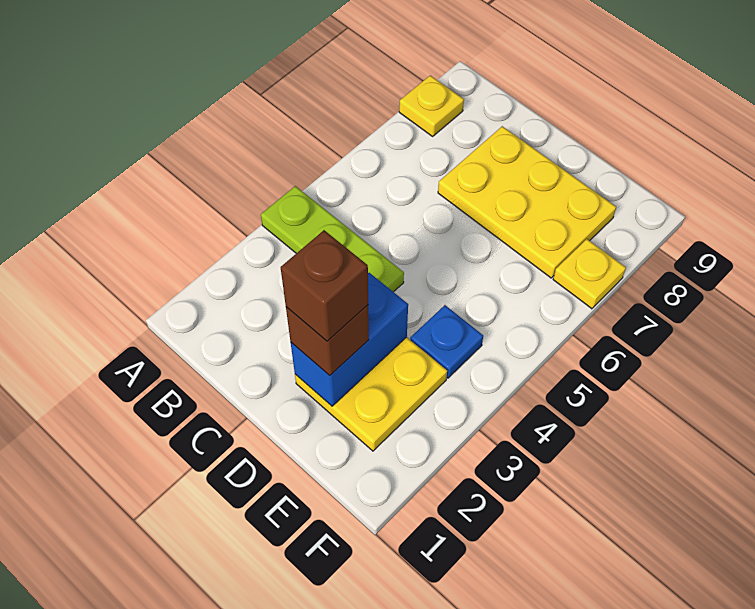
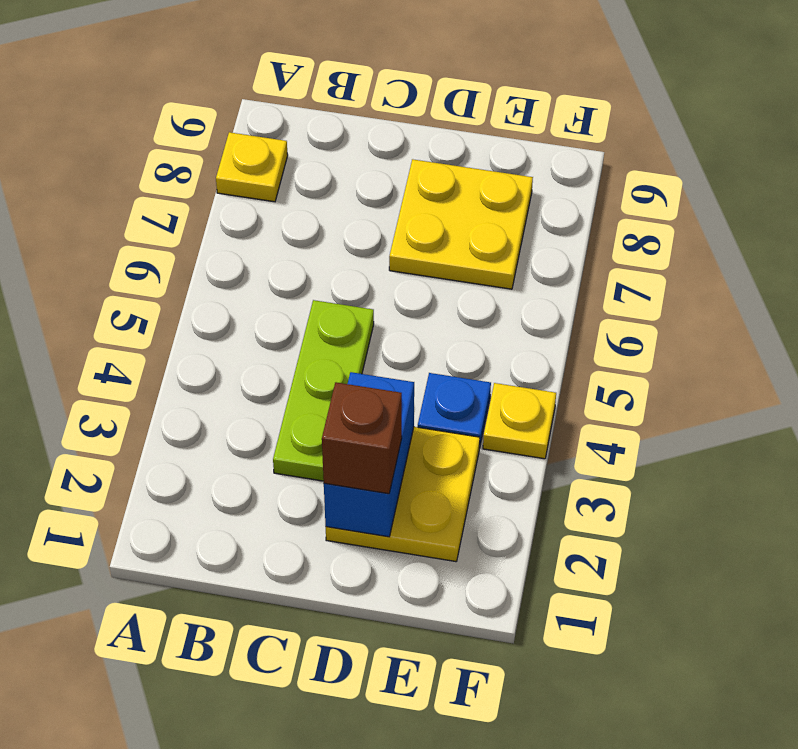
lime plate A4:C4 level 1 -> lime plate C3:C5 level 1
yellow plate C7:E8 level 1 -> yellow plate D7:E8 level 1
brown brick D2 level 4 -> none
yellow plate F7 level 1 -> yellow plate F4 level 1

